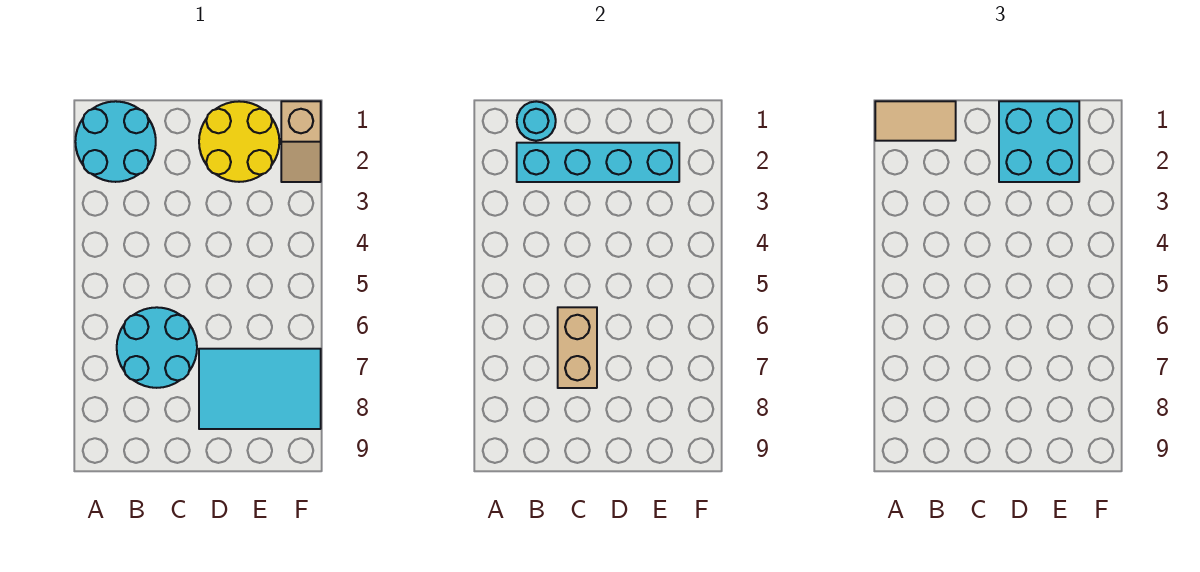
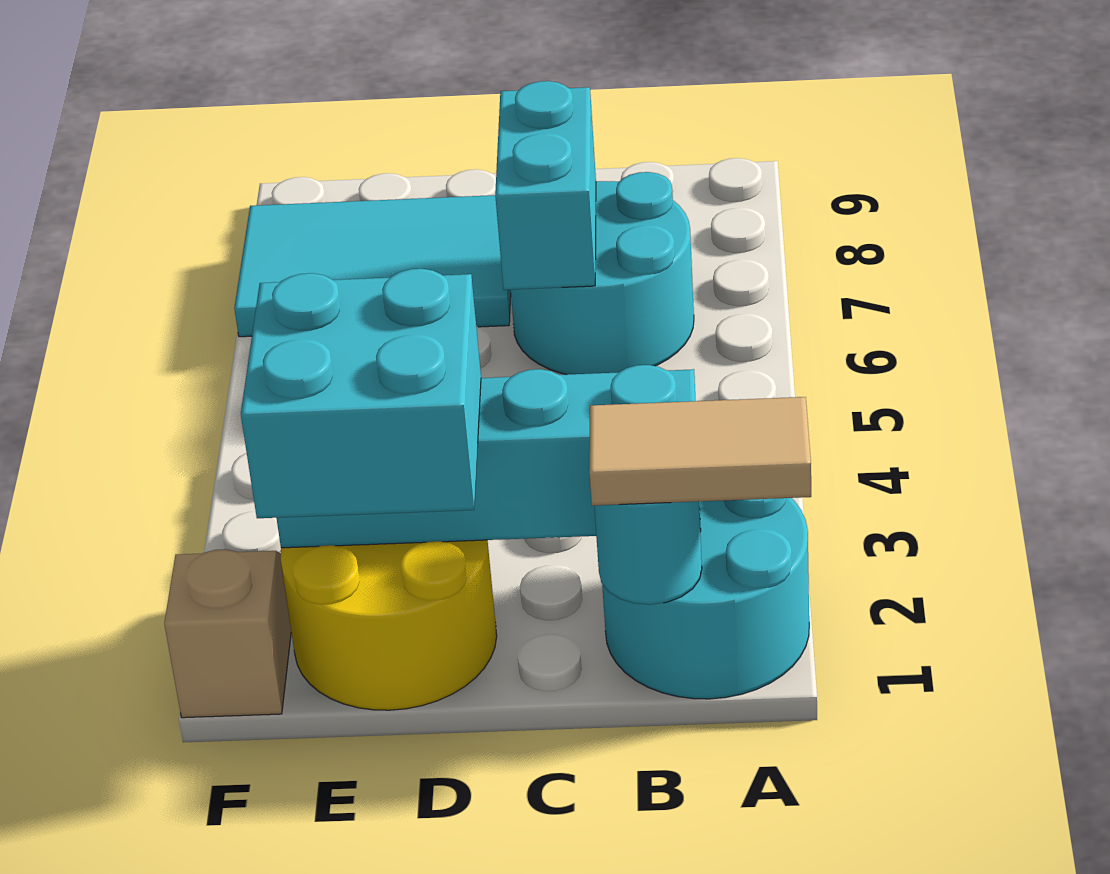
tan brick C6:C7 level 2 -> cyan brick C6:C7 level 2

